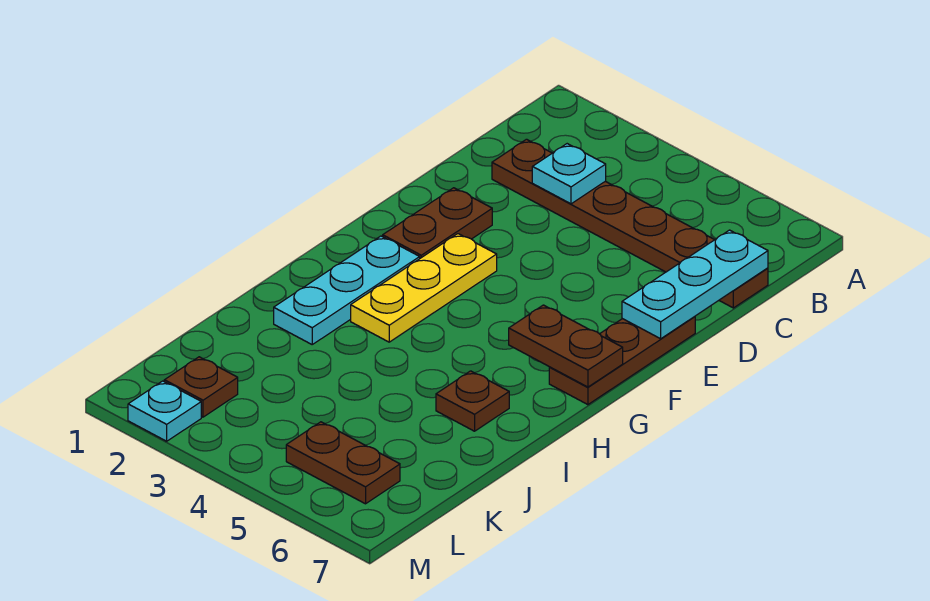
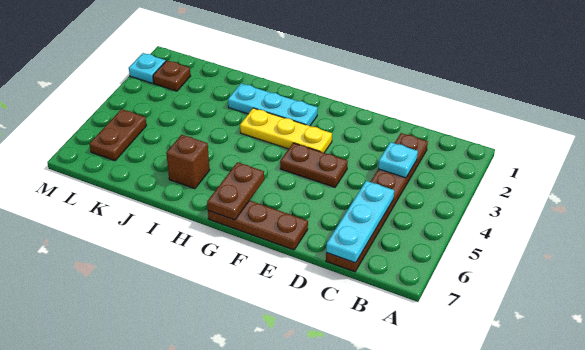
cyan plate C7:E7 level 2 -> cyan plate C5:C7 level 2
brown plate E2:F2 level 1 -> brown plate E4:F4 level 1
brown plate I6 level 1 -> brown brick I6 level 1

